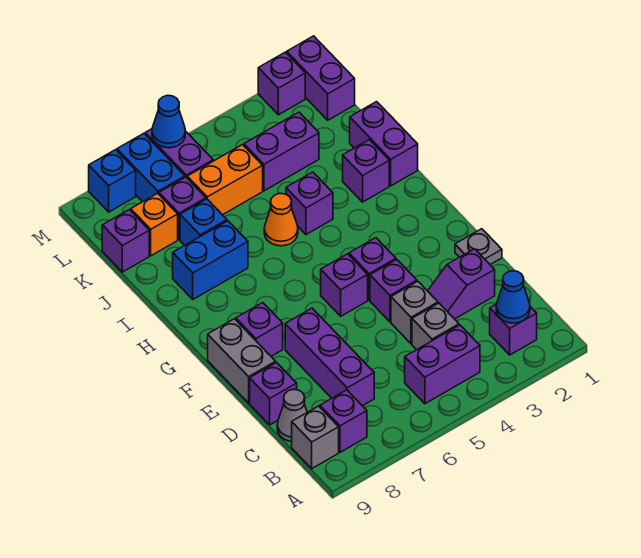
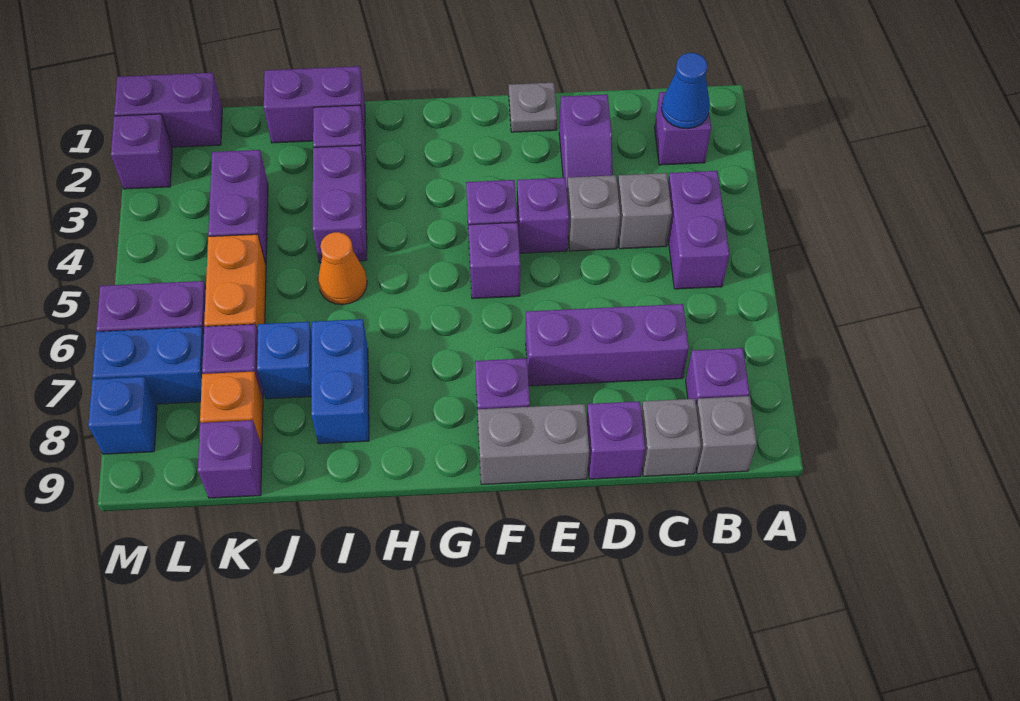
grey cone C9 level 1 -> grey brick C9 level 1
purple brick I4 level 1 -> purple brick I3:I4 level 1
blue cone M6 level 2 -> none

